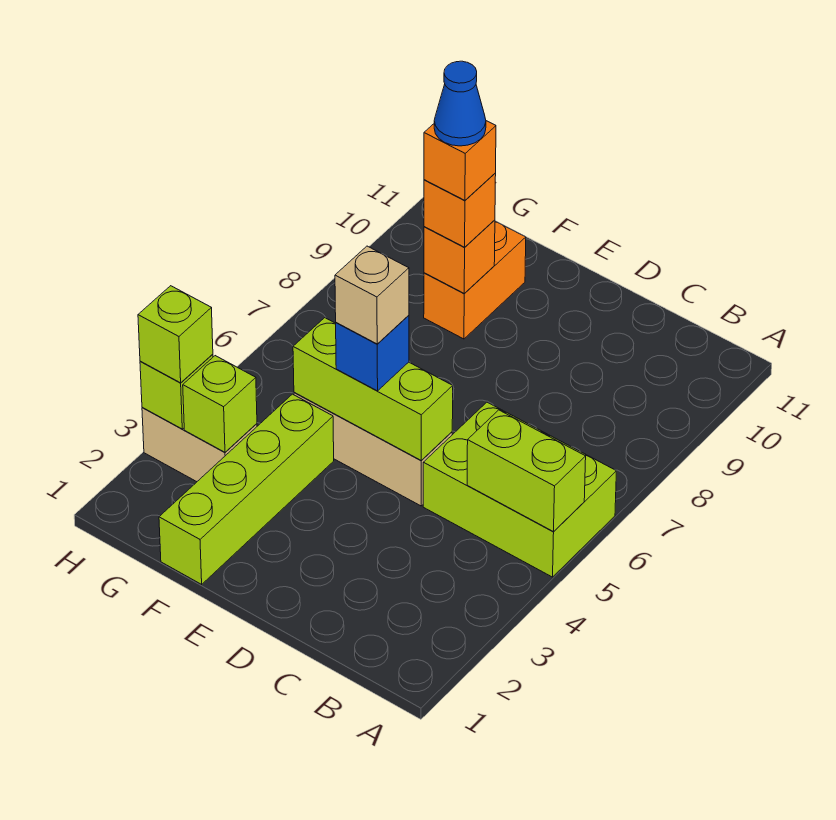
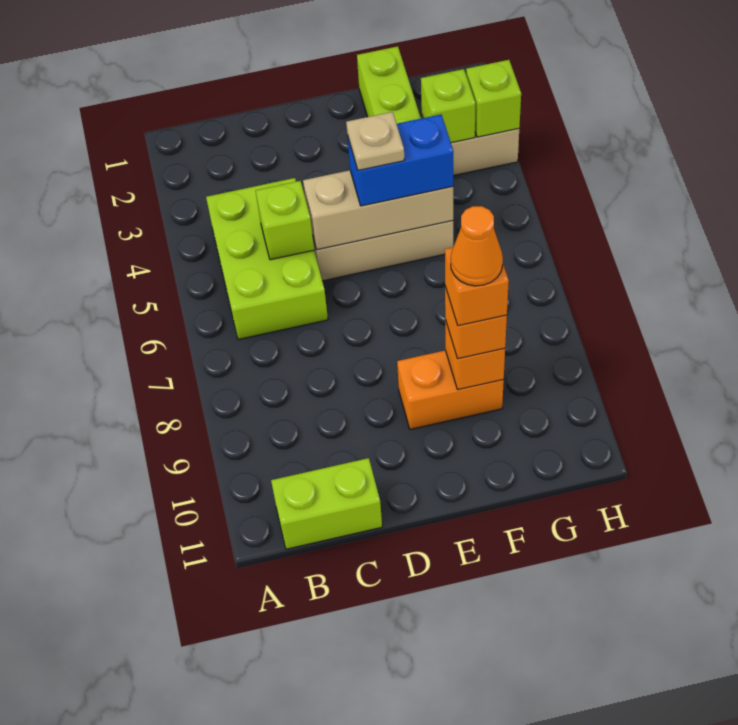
lime brick A5:C6 level 1 -> lime brick B4:C6 level 1
lime brick A5:B5 level 2 -> lime brick B11:C11 level 1
lime brick D5:F5 level 2 -> tan brick D5:F5 level 2
blue brick E5 level 3 -> blue brick E5:F5 level 3
tan brick E5 level 4 -> tan plate E5 level 4
orange brick F9:F10 level 1 -> orange brick E9:F9 level 1
blue cone F9 level 5 -> orange cone F9 level 5
lime brick H3 level 3 -> lime brick C5 level 2

